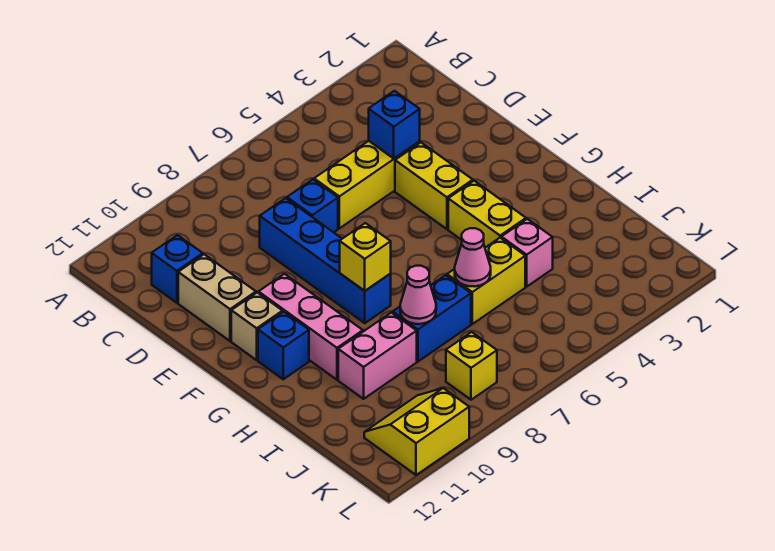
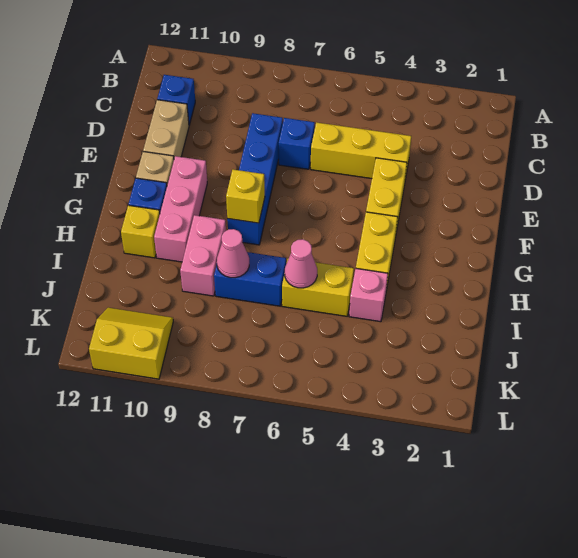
blue brick D4 level 2 -> none
pink brick I9:I10 level 1 -> pink brick H9:I9 level 1
yellow brick K8 level 1 -> yellow brick H11 level 1

